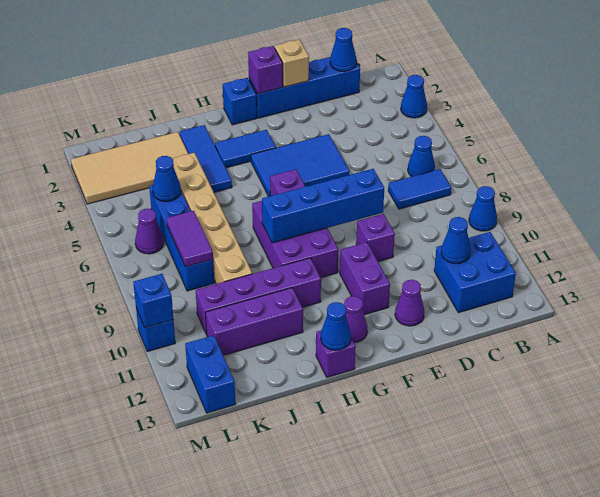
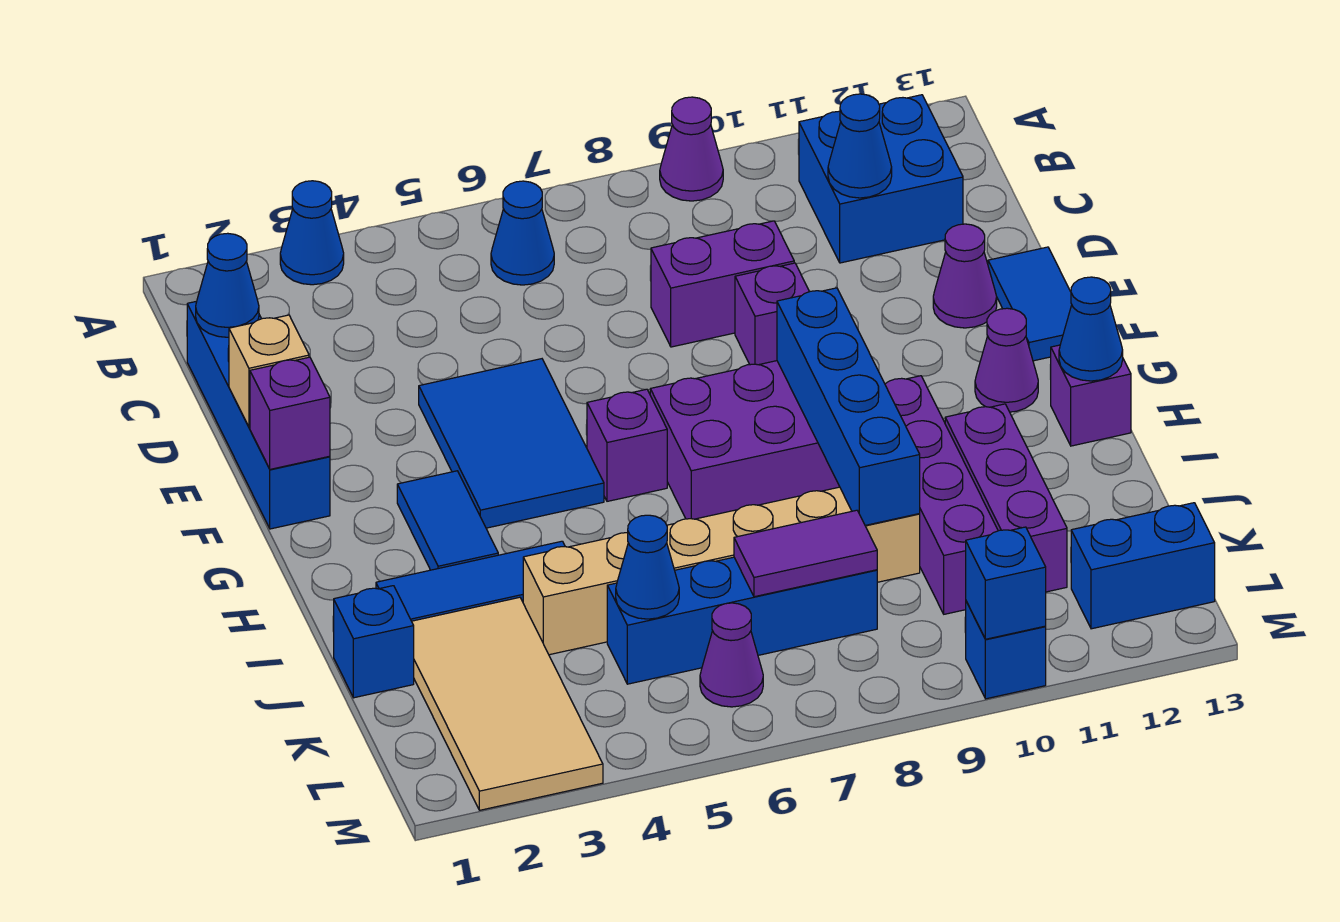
blue cone A9 level 1 -> purple cone A9 level 1
blue tile B7:C7 level 1 -> blue tile E13:F13 level 1
blue brick E8:H8 level 2 -> blue brick G9:J9 level 2
purple brick F10:F11 level 1 -> purple brick D8:D9 level 1
blue brick G1 level 1 -> blue brick J1 level 1

